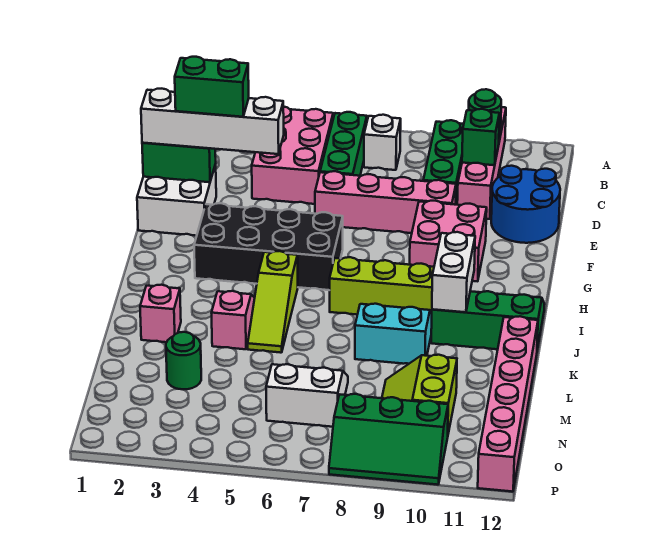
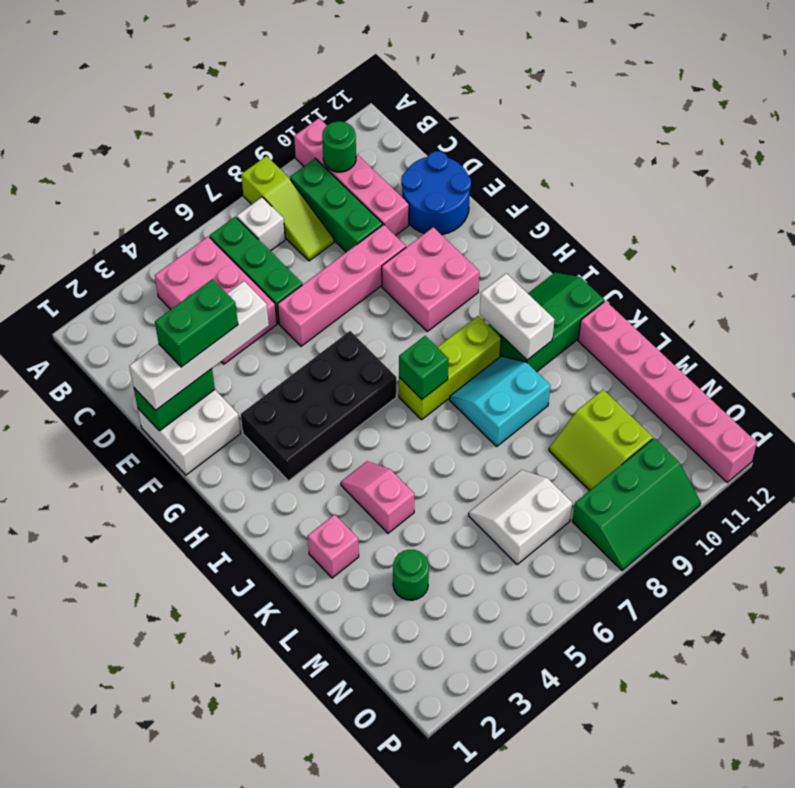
green brick C10 level 2 -> green brick I7 level 2
lime slope I5:K5 level 1 top I -> lime slope A8:C8 level 1 top A

